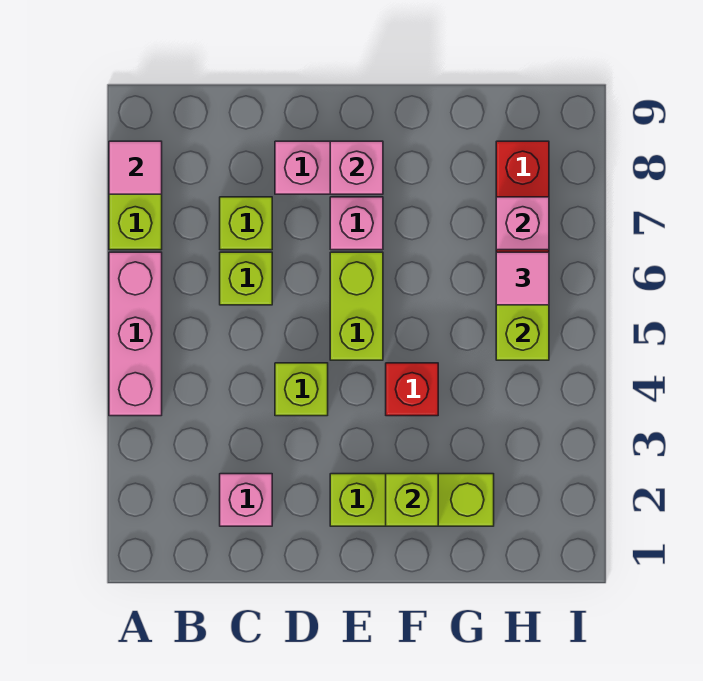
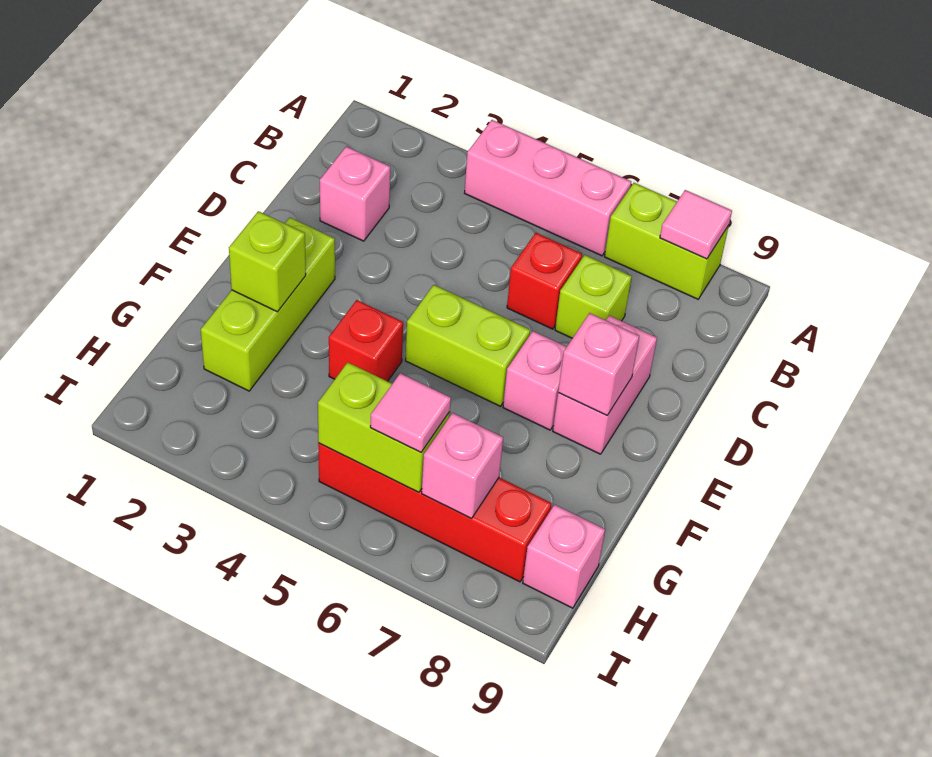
lime brick C6 level 1 -> red brick C6 level 1
lime brick D4 level 1 -> none
none -> pink brick H9 level 1

